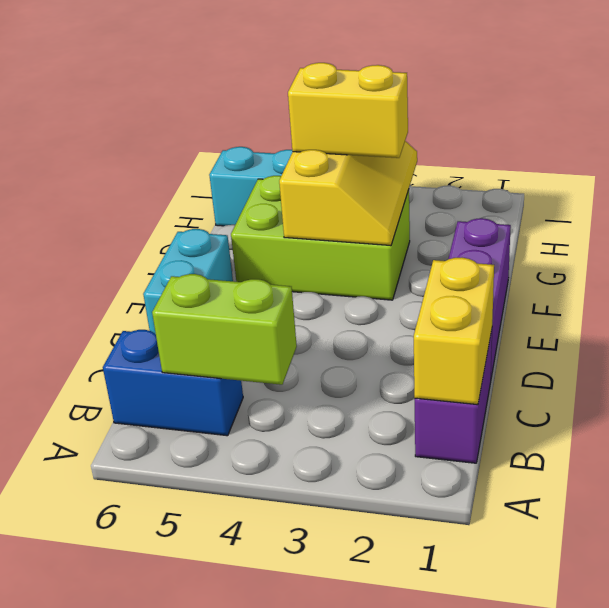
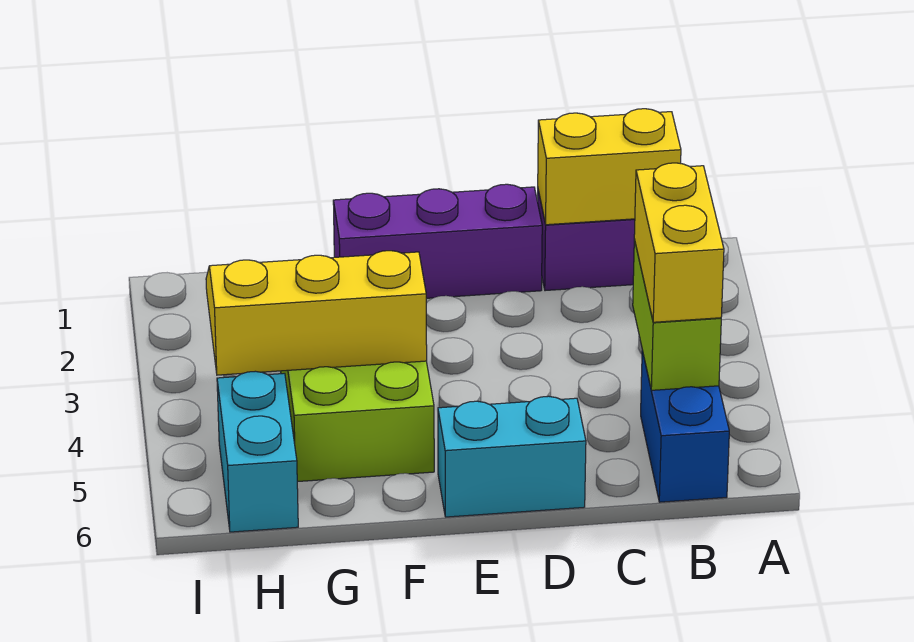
yellow brick G3:G4 level 3 -> yellow brick B4:B5 level 3

